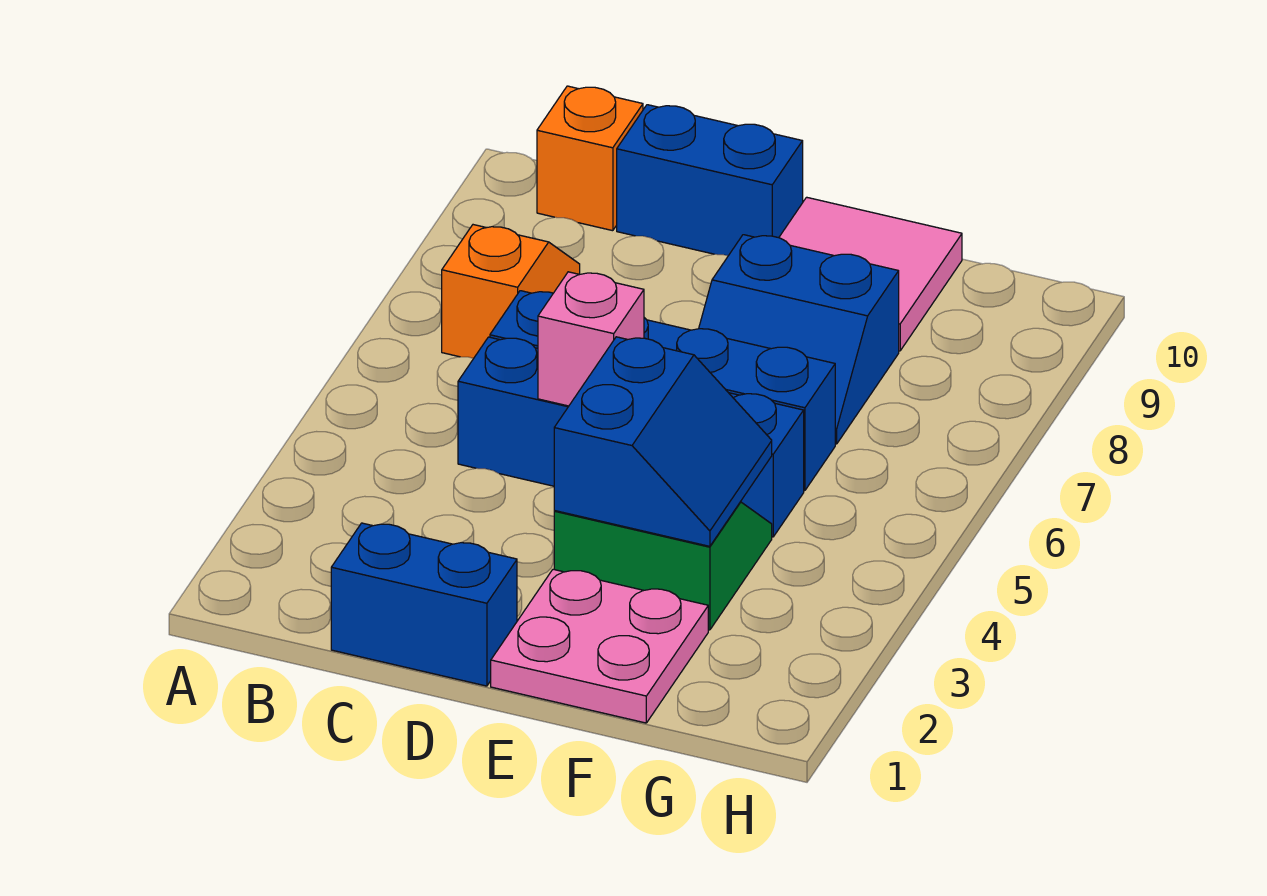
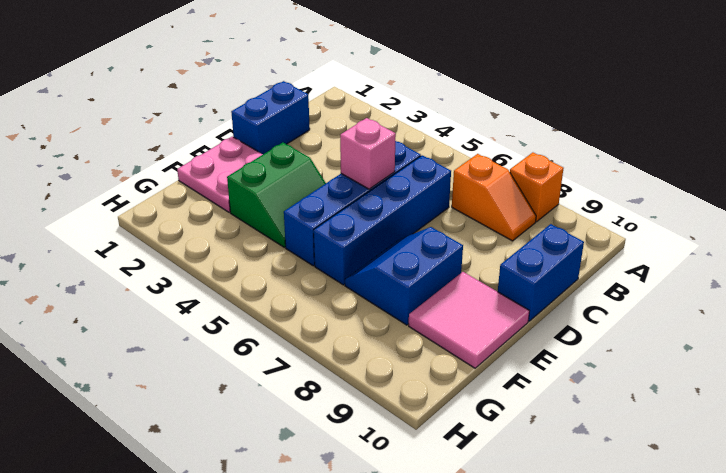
orange brick B10 level 1 -> orange brick A8 level 1
blue slope E3:F4 level 2 top E -> none

